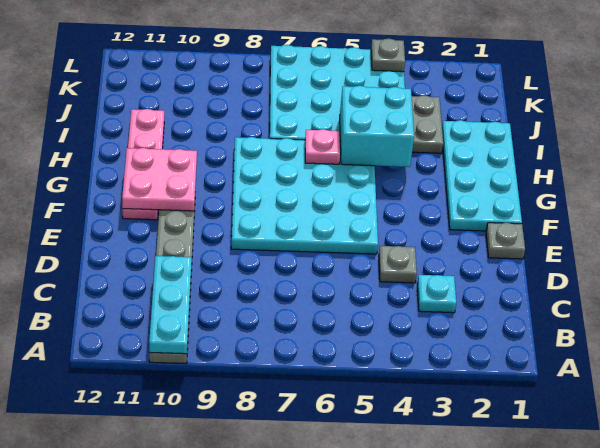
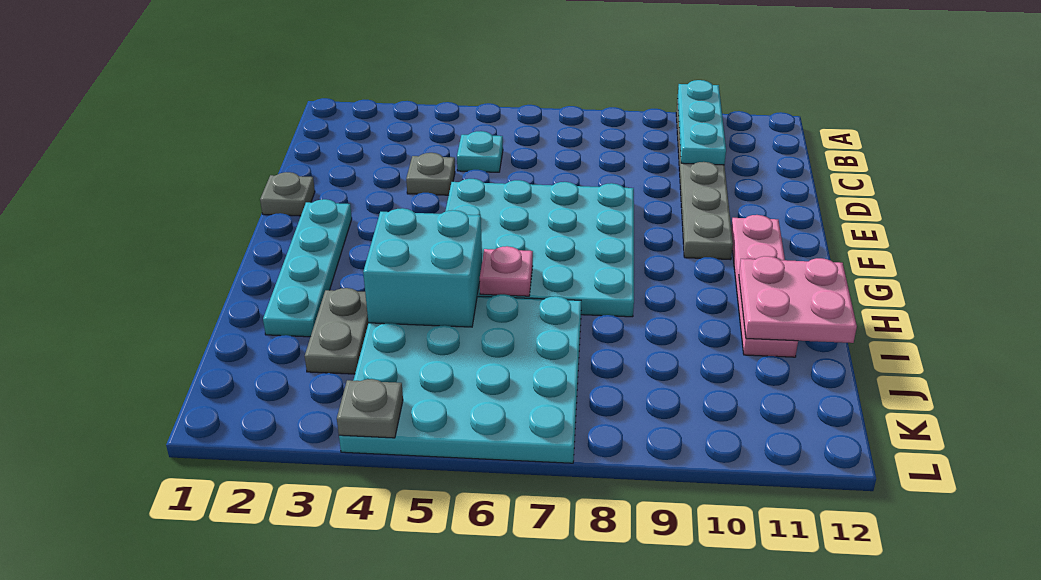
cyan plate C3 level 1 -> cyan plate C5 level 1
cyan plate F1:I2 level 1 -> cyan plate F2:I2 level 1
pink plate F10:G11 level 2 -> pink plate H11:I12 level 2

